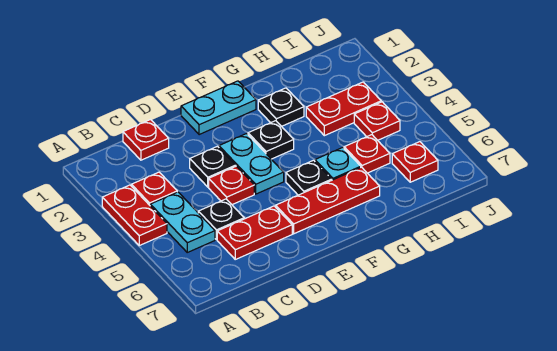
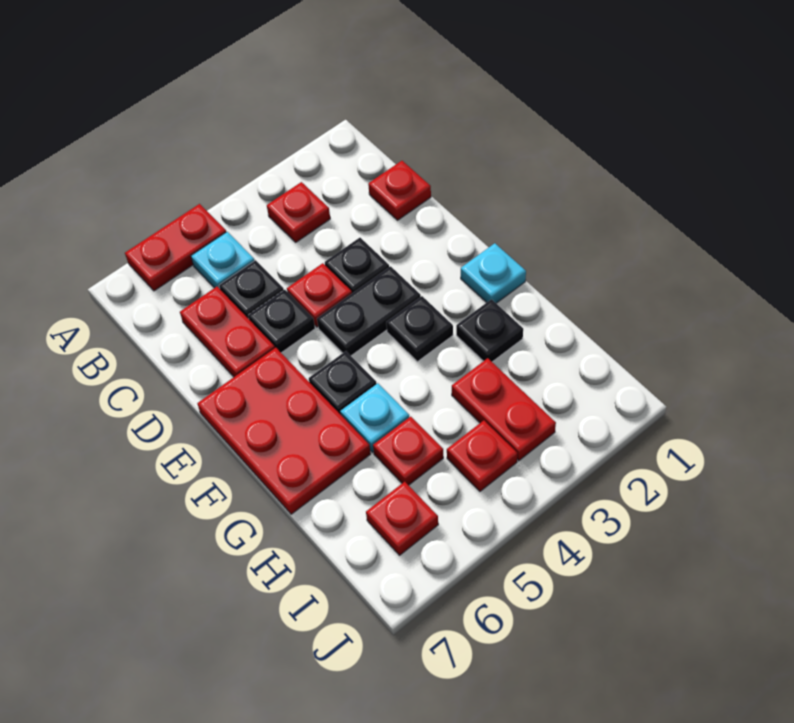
red plate A3:A4 level 1 -> red plate A5:A6 level 1
cyan plate B4:B5 level 1 -> cyan plate B5 level 1
none -> black plate D5 level 1
cyan plate E1:F1 level 1 -> cyan plate F1 level 1
cyan plate E3:E4 level 1 -> black plate E3:E4 level 1
red plate E6:G6 level 1 -> red plate E6:G7 level 1

